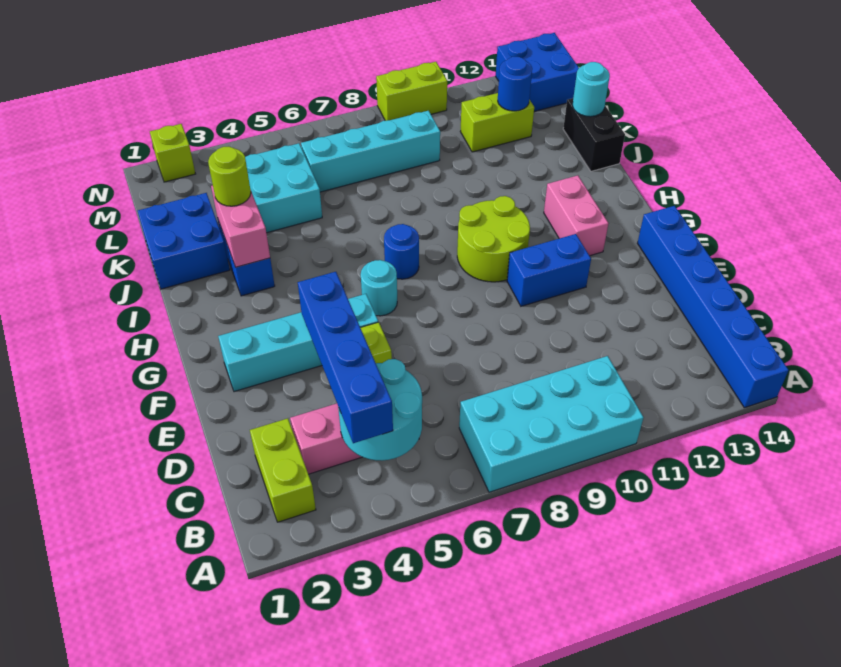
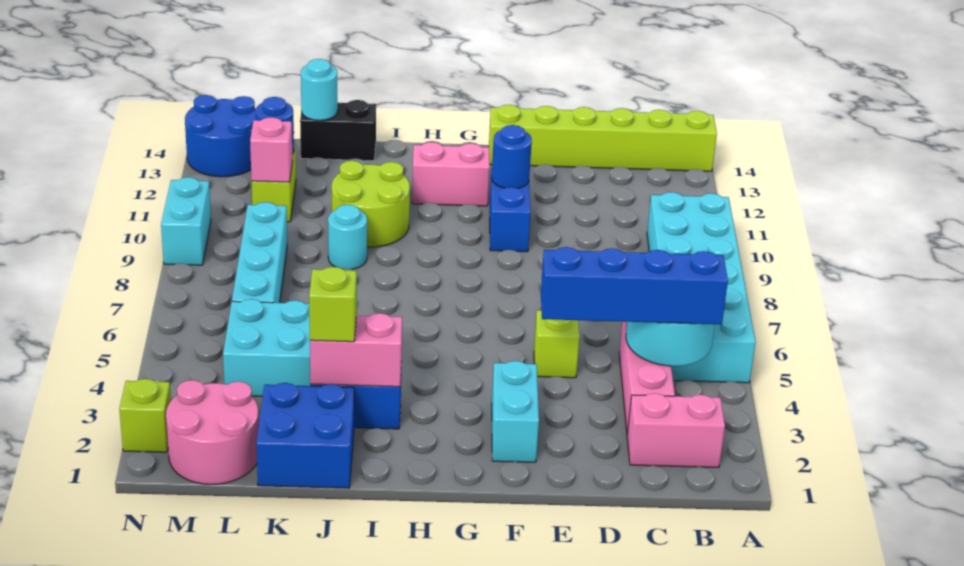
cyan brick A7:B10 level 1 -> cyan brick A5:B10 level 1
blue brick A14:F14 level 1 -> lime brick A14:F14 level 1
lime brick B2:C2 level 1 -> pink brick B2:C2 level 1
cyan brick F2:F5 level 1 -> cyan brick F2:F3 level 1
cyan round brick G6 level 1 -> cyan round brick J9 level 1
lime round brick G9:H10 level 1 -> lime round brick I10:J11 level 1
blue round brick H7 level 1 -> blue round brick F11 level 2
lime round brick J3 level 3 -> lime brick J3 level 3
none -> pink round brick L1:M2 level 1
none -> pink brick L11 level 2
blue brick M13:N14 level 1 -> blue round brick M13:N14 level 1
lime brick N9:N10 level 1 -> cyan brick N9:N10 level 1

